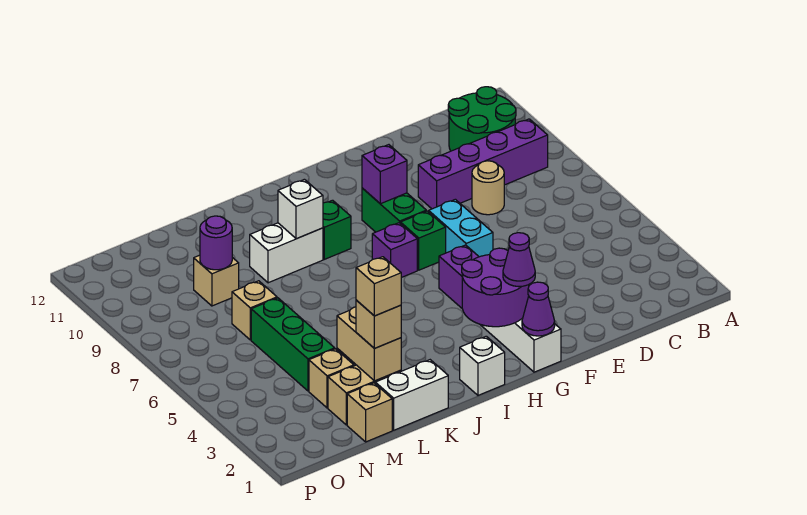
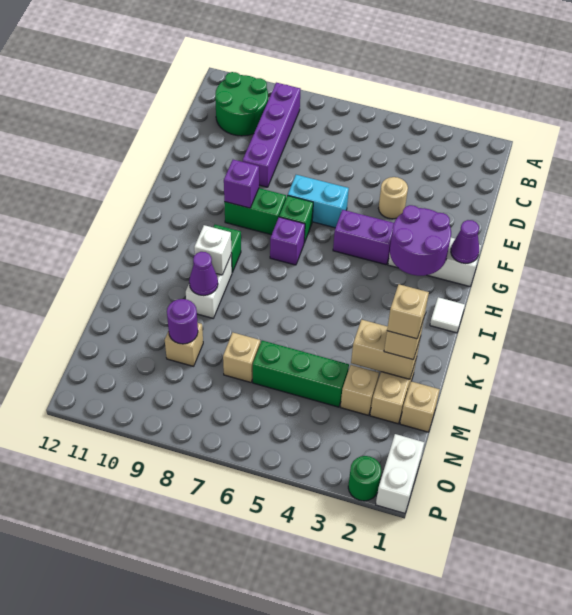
tan round brick D8 level 1 -> tan round brick E4 level 1
purple cone G2 level 3 -> purple cone K9 level 2
white brick I1 level 1 -> white tile I1 level 1
white brick K1:L1 level 1 -> white brick O1:P1 level 1
none -> green round brick P2 level 1

